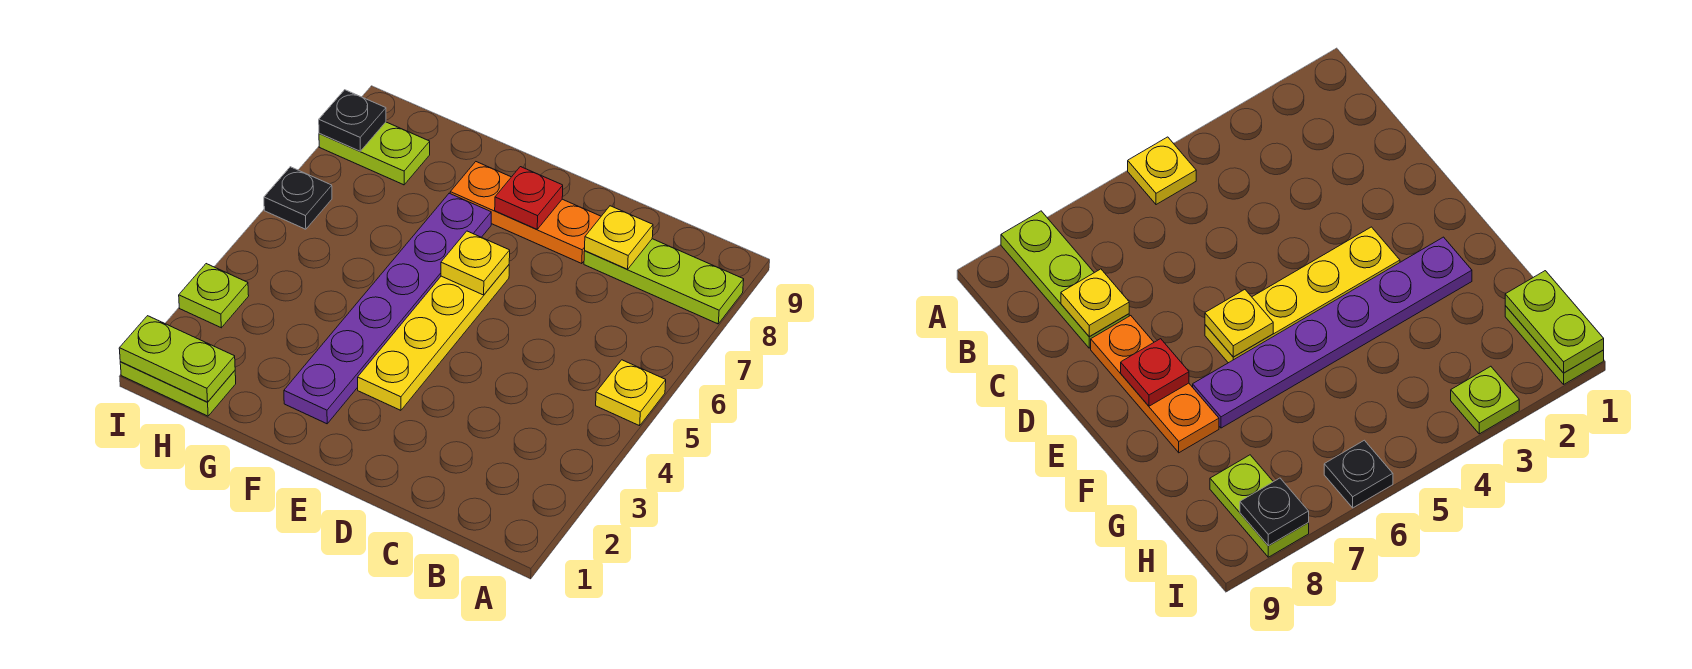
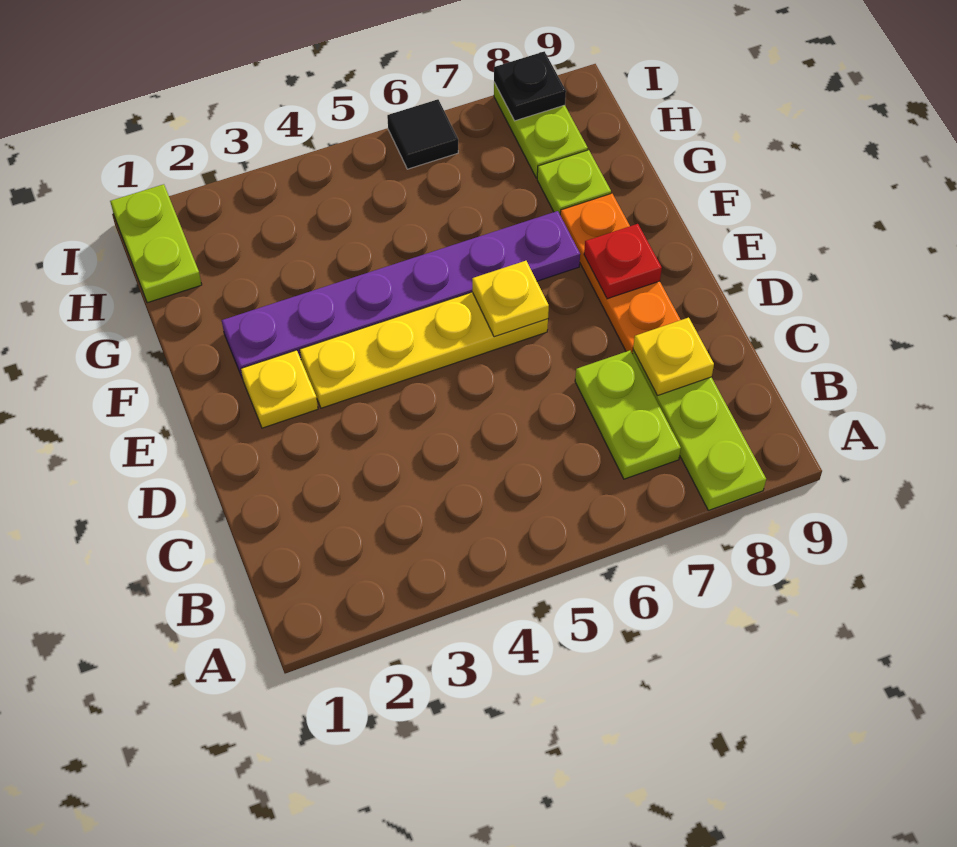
yellow plate A5 level 1 -> yellow plate E2 level 1
lime plate H1:I1 level 2 -> lime plate B7:C7 level 1
lime plate I3 level 1 -> lime plate G8 level 1
black plate I6 level 1 -> black tile I6 level 1

